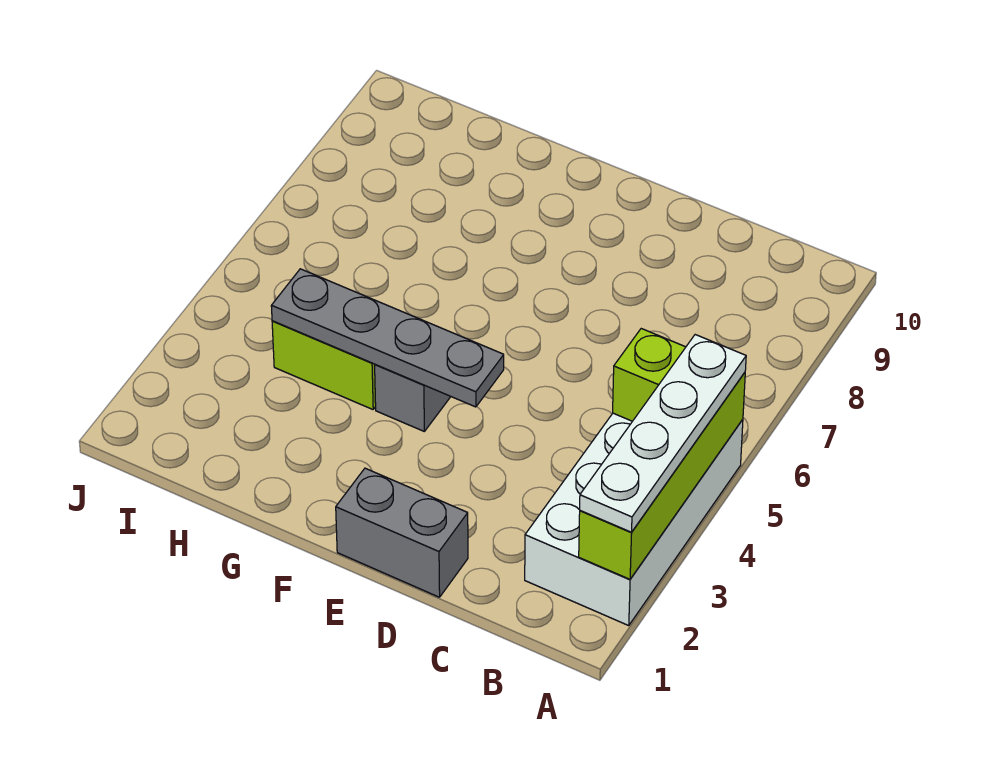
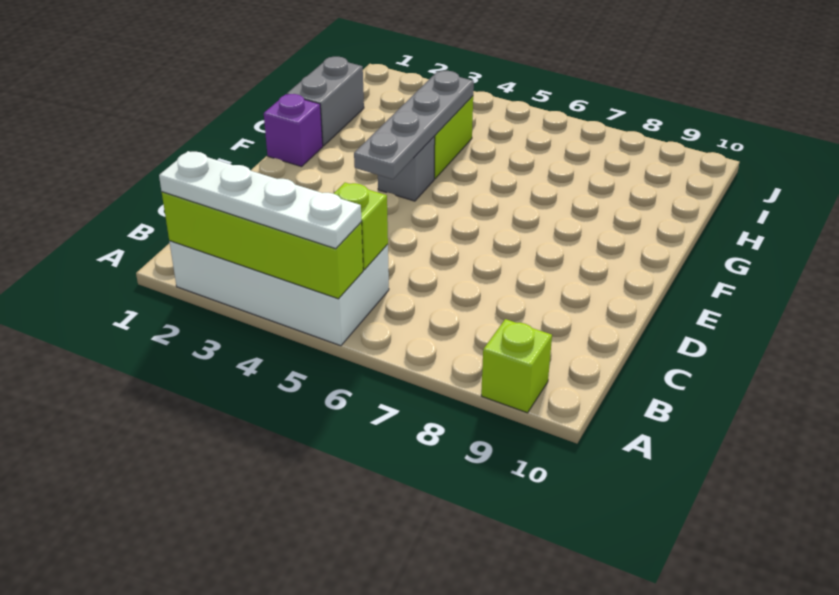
none -> lime brick A9 level 1
grey brick D1:E1 level 1 -> grey brick G1:H1 level 1
none -> purple brick F1 level 1

